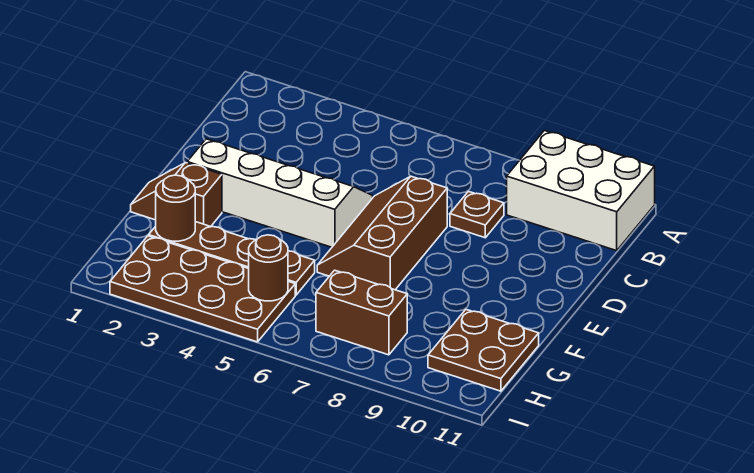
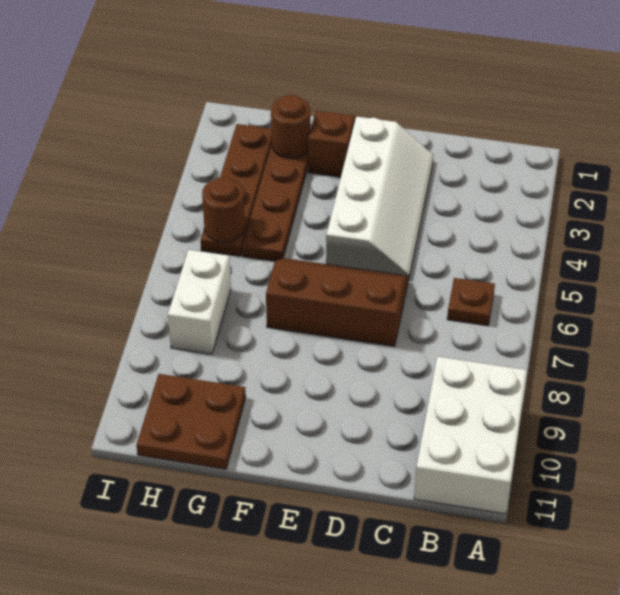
brown plate C8 level 1 -> brown plate B6 level 1
brown plate H2:I5 level 1 -> brown plate H2:H5 level 1
brown brick H7:H8 level 1 -> white brick H7:H8 level 1

